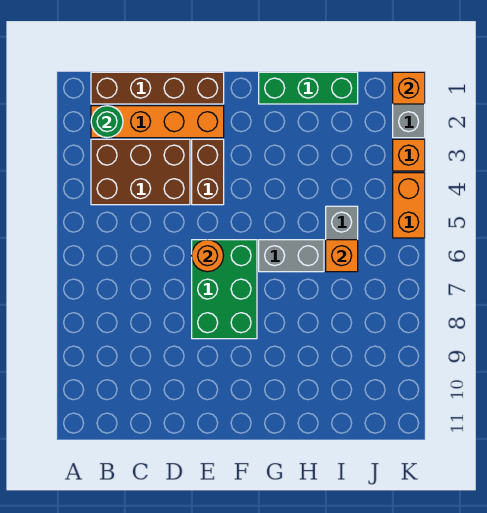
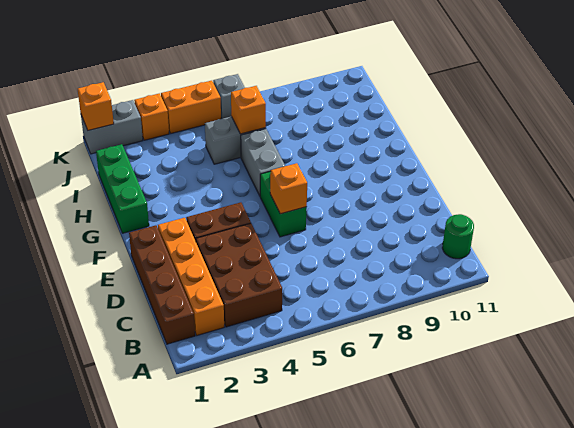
green round brick B2 level 2 -> green round brick B11 level 1
green brick E6:F8 level 1 -> green brick E6:F6 level 1
orange round brick E6 level 2 -> orange brick E6 level 2
none -> grey brick K6 level 1

